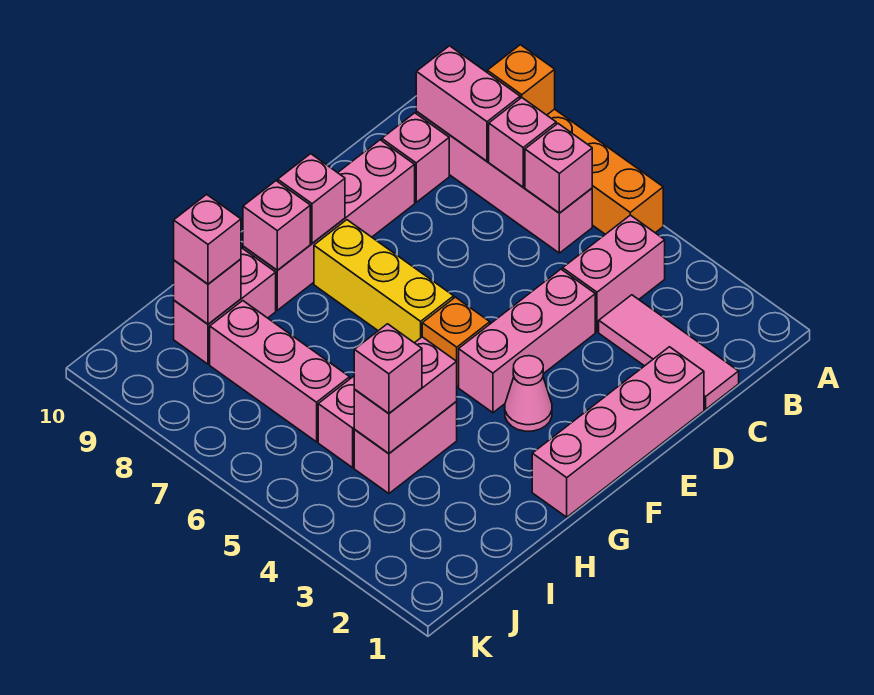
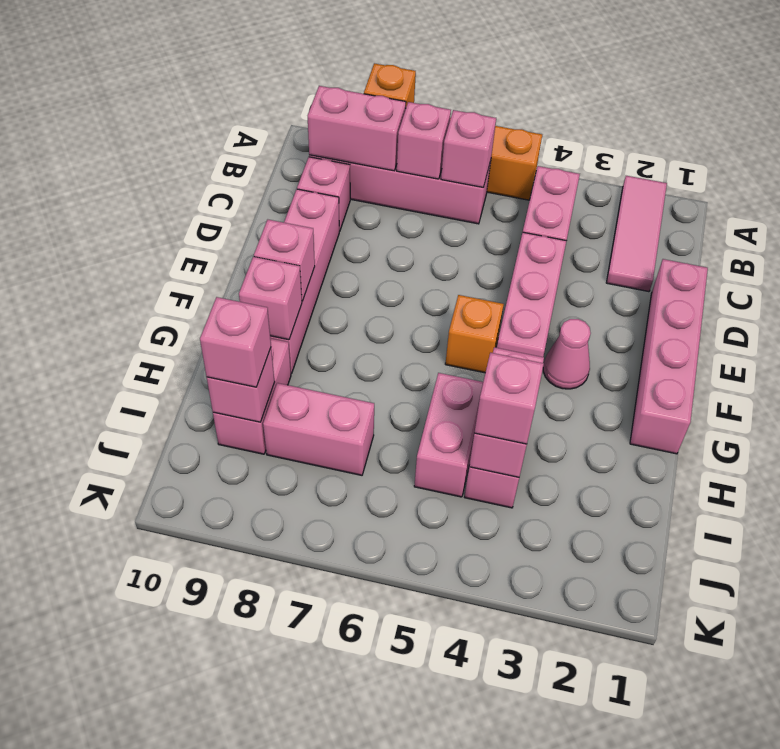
pink tile C1:C3 level 1 -> pink tile A2:C2 level 1
yellow brick F6:F8 level 1 -> none
pink brick I6:I8 level 1 -> pink brick I7:I8 level 1

